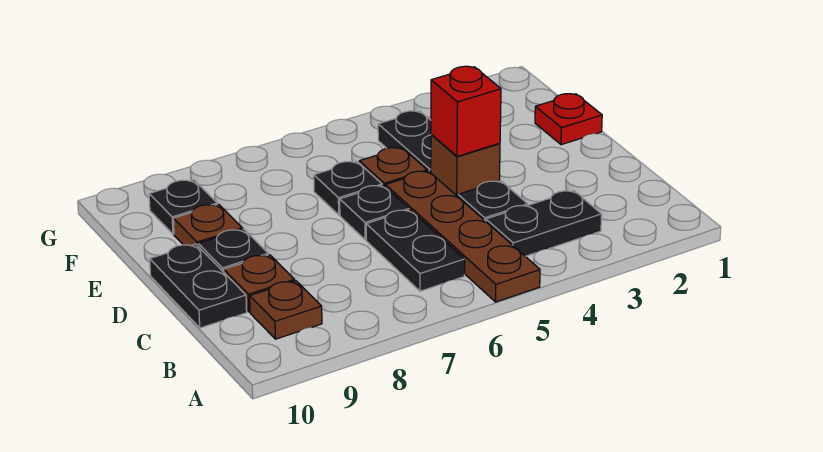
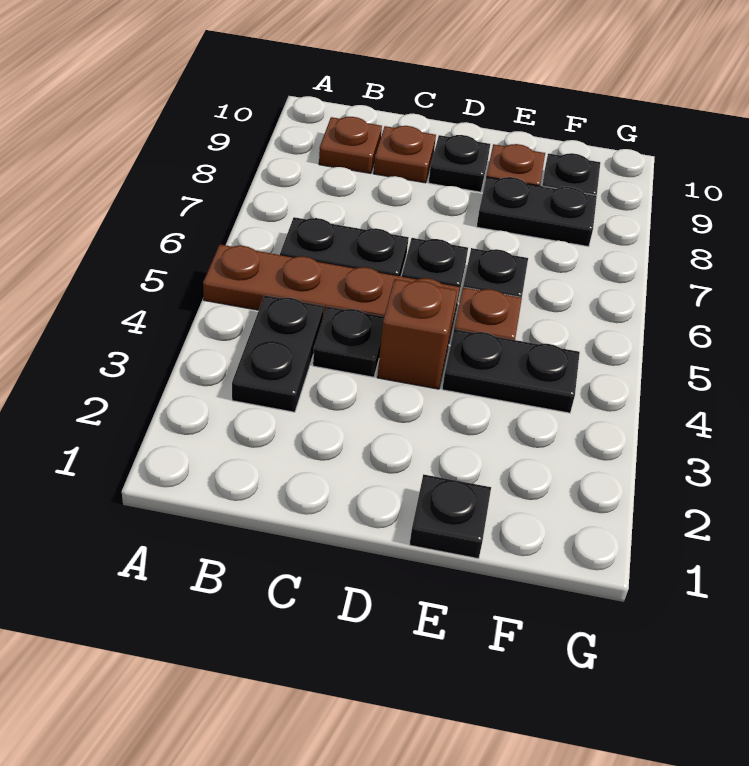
black plate C10:D10 level 1 -> black plate E8:F8 level 1
red brick D4 level 2 -> none
red plate E1 level 1 -> black plate E1 level 1

